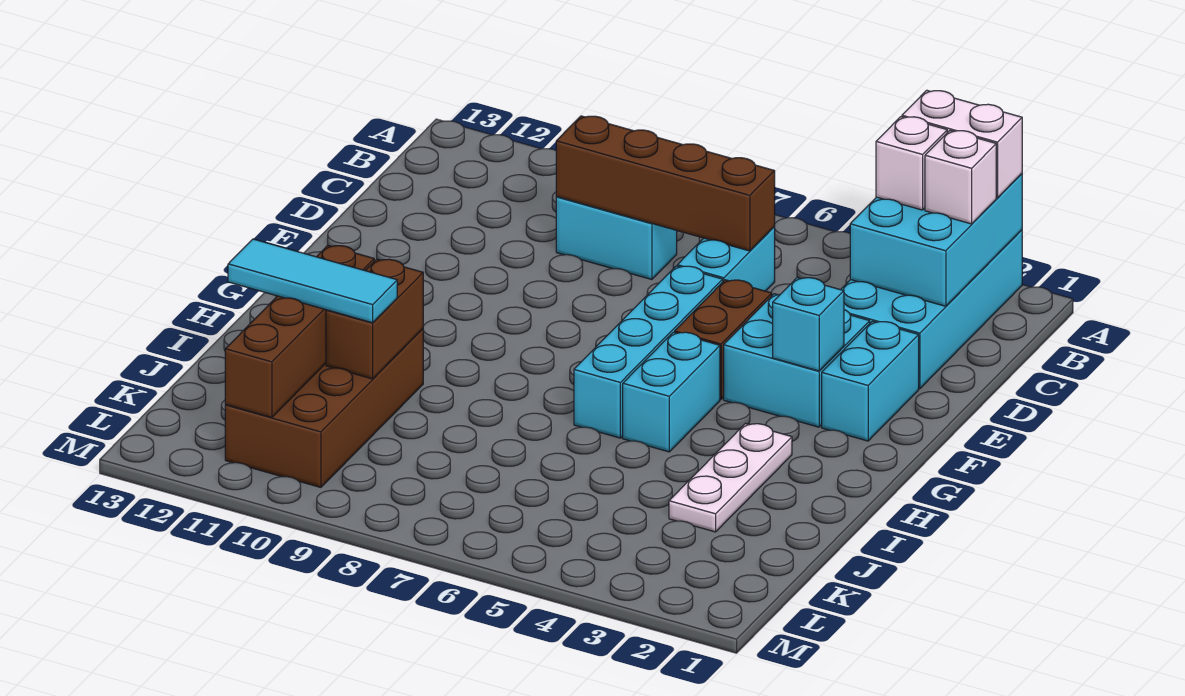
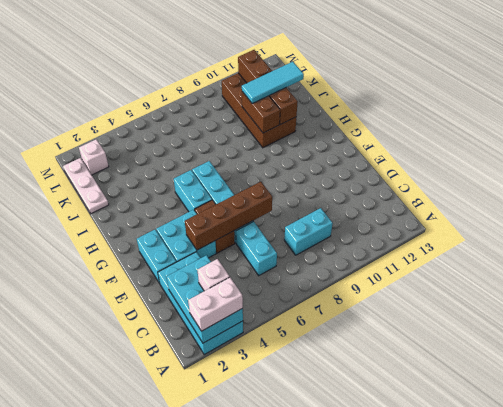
white brick B2 level 3 -> white brick L2 level 1
brown brick C6:C9 level 2 -> brown brick E4:E7 level 2
cyan brick F3 level 2 -> none
white plate H3:J3 level 1 -> white plate J1:L1 level 1

